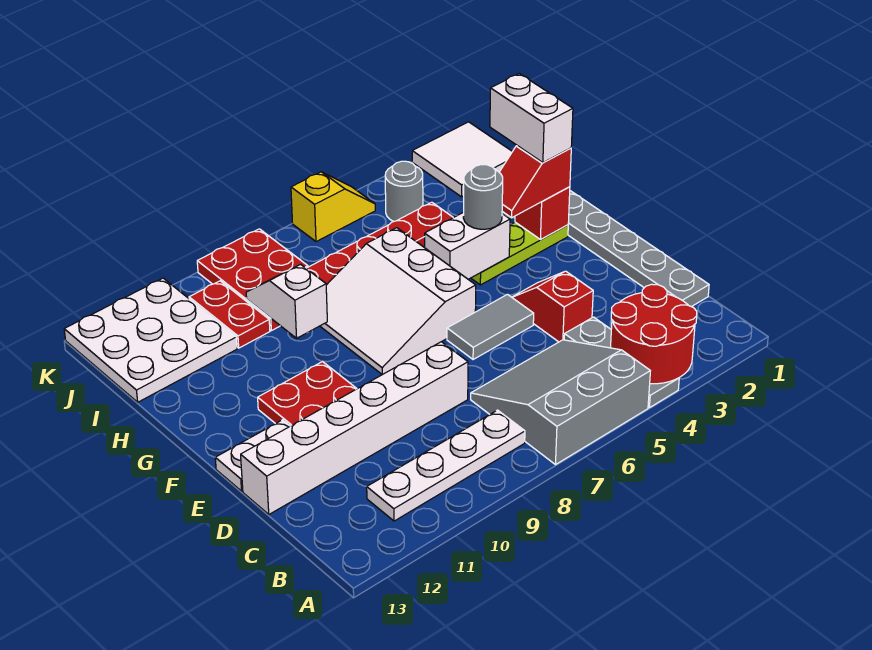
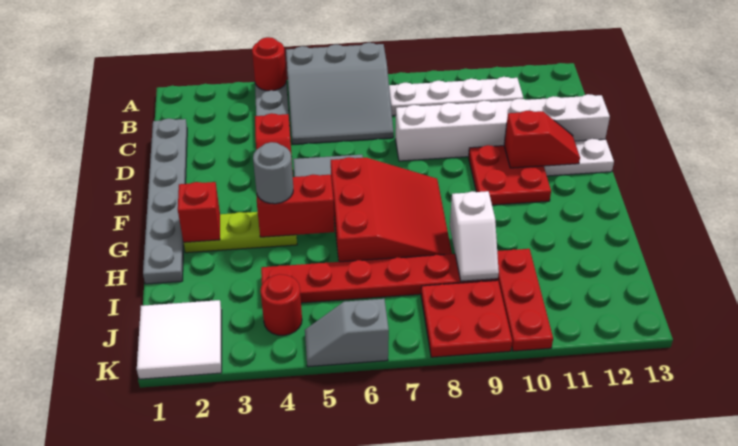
red round brick A3:B4 level 2 -> red round brick A4 level 2
white slope F6:H8 level 1 top 6 -> red slope F6:H8 level 1 top 6
red slope G2:G3 level 3 top 2 -> red slope E11:E12 level 2 top 11
white brick G2:H2 level 4 -> none
white brick G4:G5 level 2 -> red brick G4:G5 level 2
red plate I10:J10 level 1 -> red plate I10:K10 level 1
white plate I11:K13 level 1 -> none
grey round brick J4 level 1 -> red round brick J4 level 1
yellow slope K5:K6 level 1 top 6 -> grey slope K5:K6 level 1 top 6

